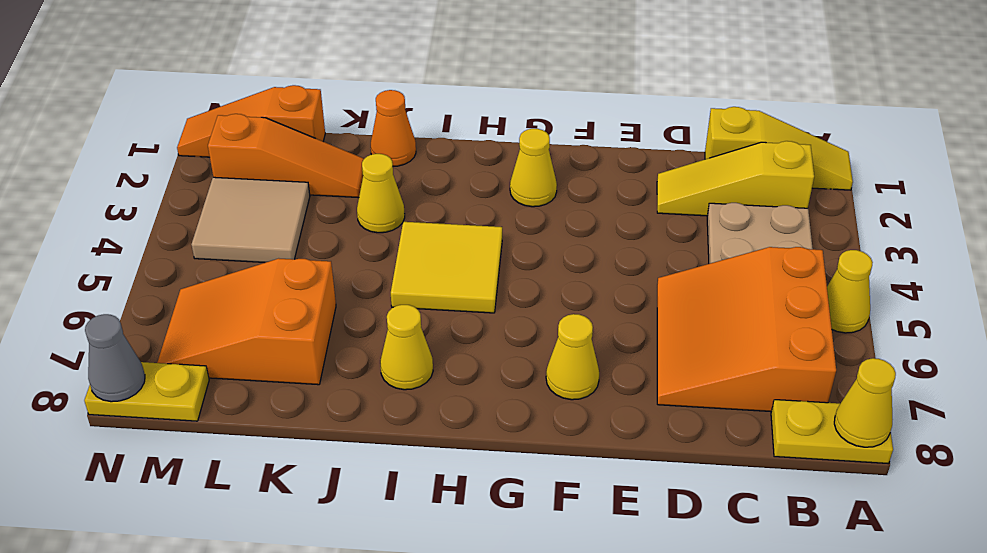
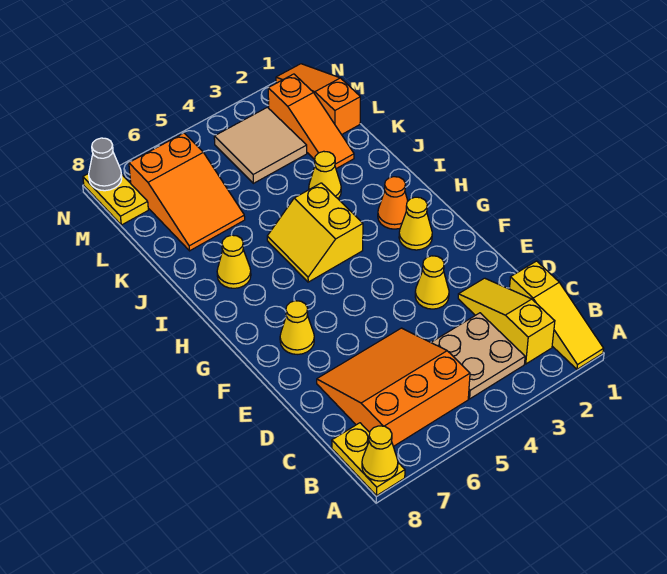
yellow cone A5 level 1 -> yellow cone E3 level 1
yellow tile H4:I5 level 1 -> yellow slope H4:I5 level 1 top 4
orange cone J1 level 1 -> orange cone H2 level 1
orange slope K6:M7 level 1 top K -> orange slope K6:M7 level 1 top M

